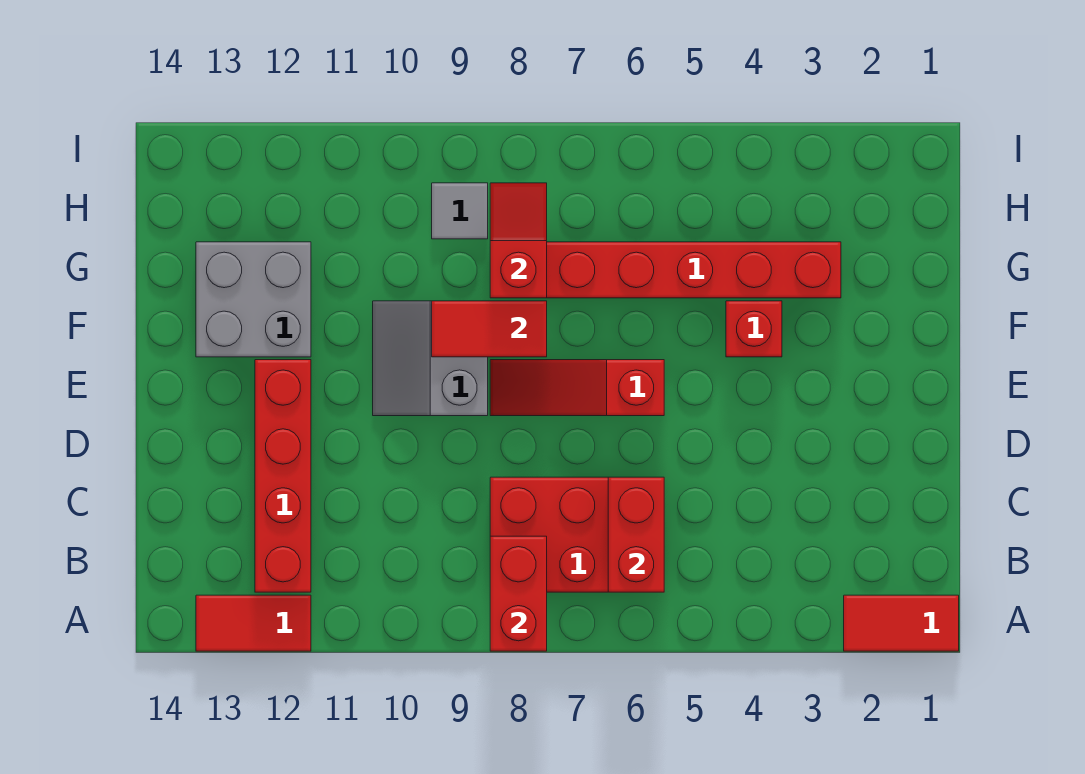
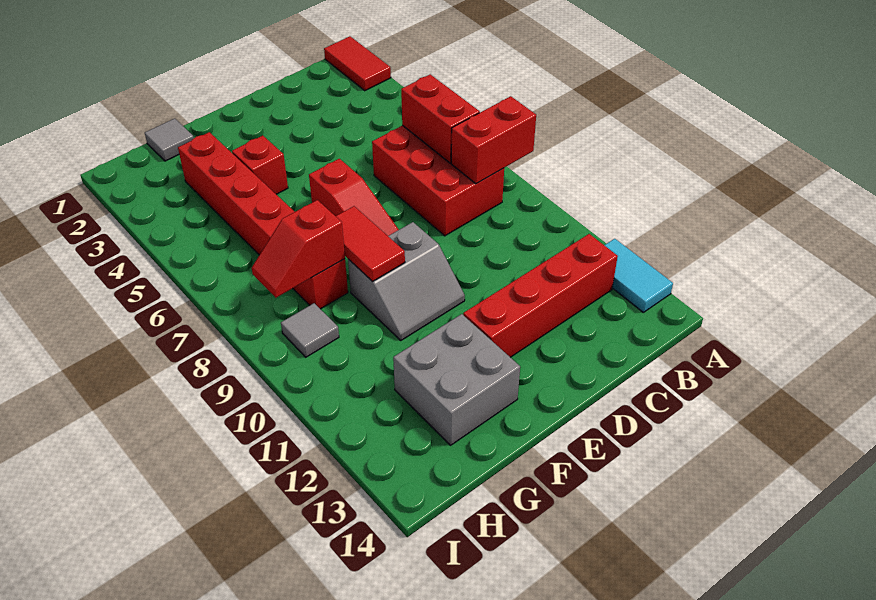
red tile A12:A13 level 1 -> cyan tile A12:A13 level 1
red brick B6:C6 level 2 -> red brick B6:B7 level 2
none -> grey tile G1 level 1

